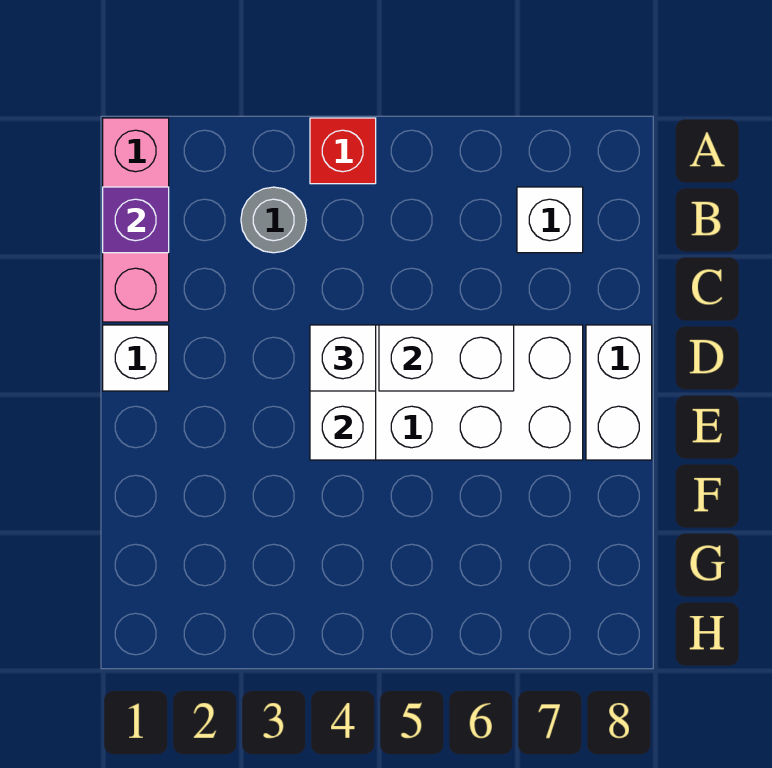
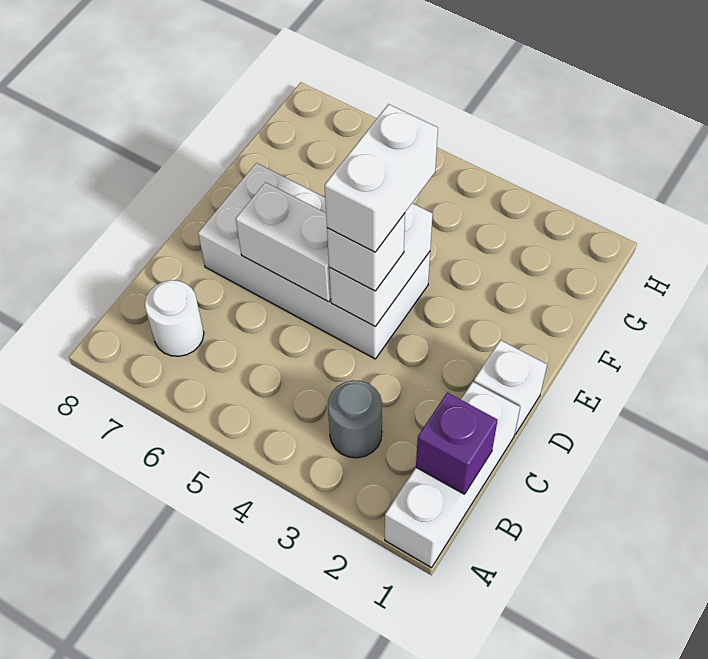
pink brick A1:C1 level 1 -> white brick A1:C1 level 1
red brick A4 level 1 -> none
white brick B7 level 1 -> white round brick B7 level 1
white brick D8:E8 level 1 -> white brick D4:E4 level 4

